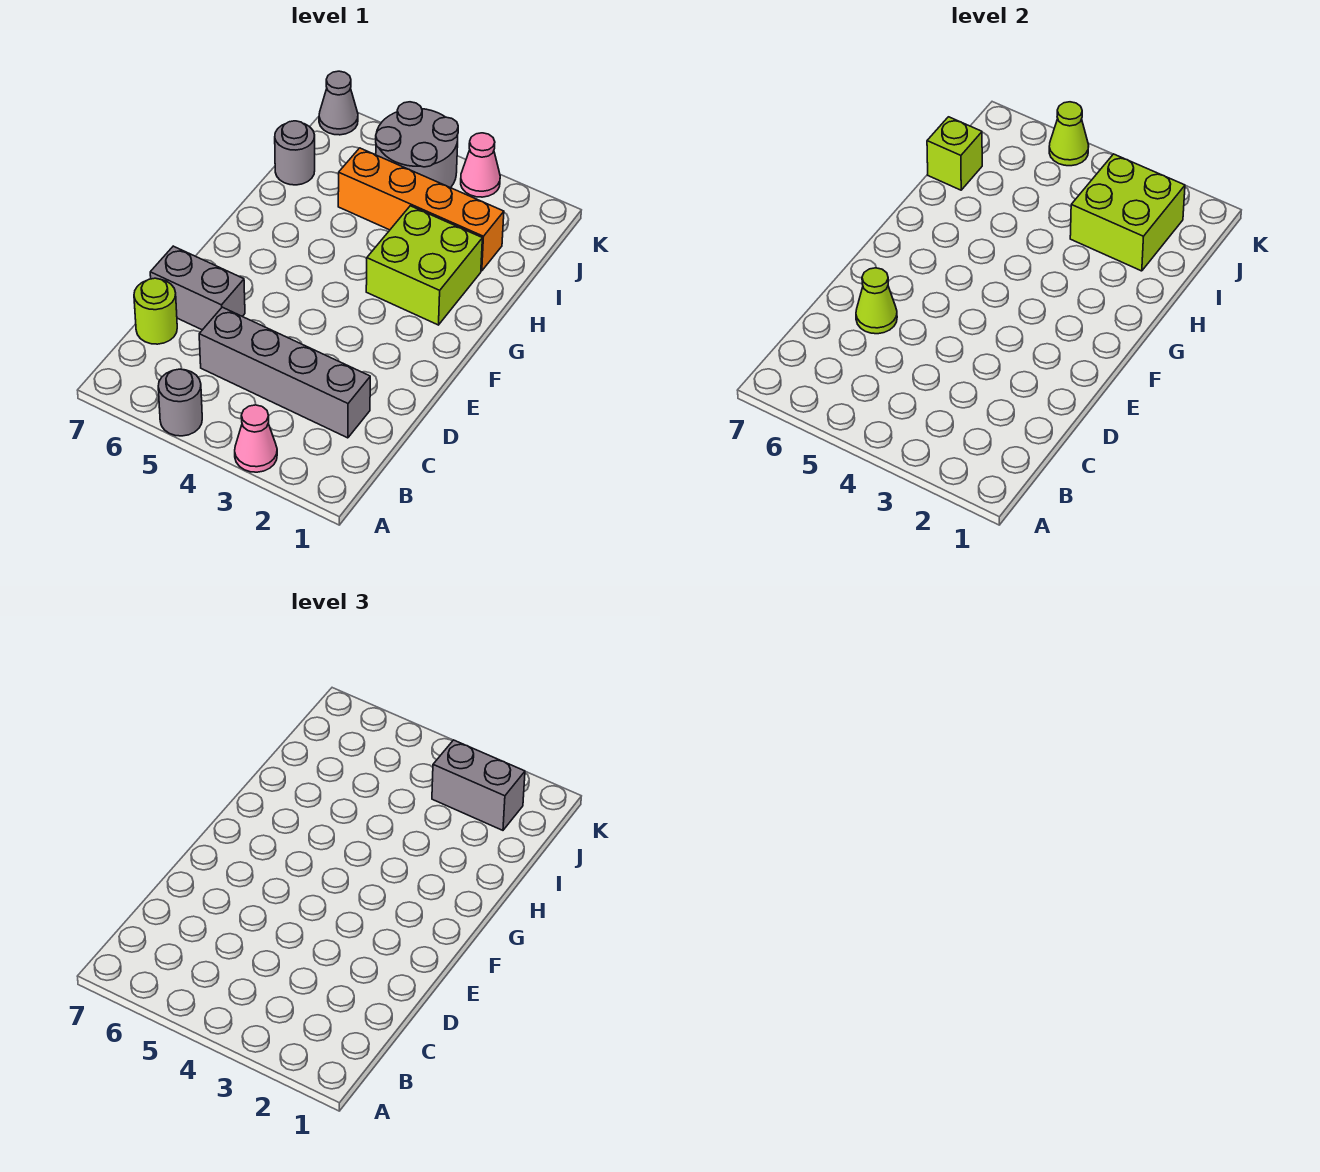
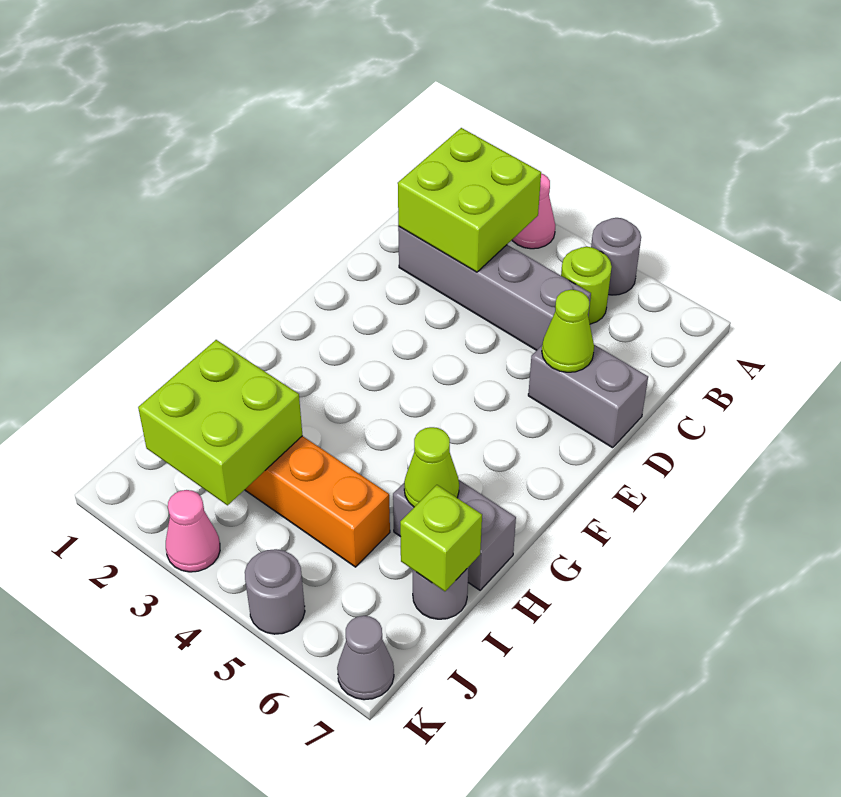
lime round brick C7 level 1 -> lime round brick B5 level 1
lime brick G2:H3 level 1 -> lime brick B2:C3 level 2
grey brick J2:J3 level 3 -> grey brick H6:H7 level 1
grey round brick J4:K5 level 1 -> grey round brick K5 level 1
lime cone K5 level 2 -> lime cone H6 level 2

